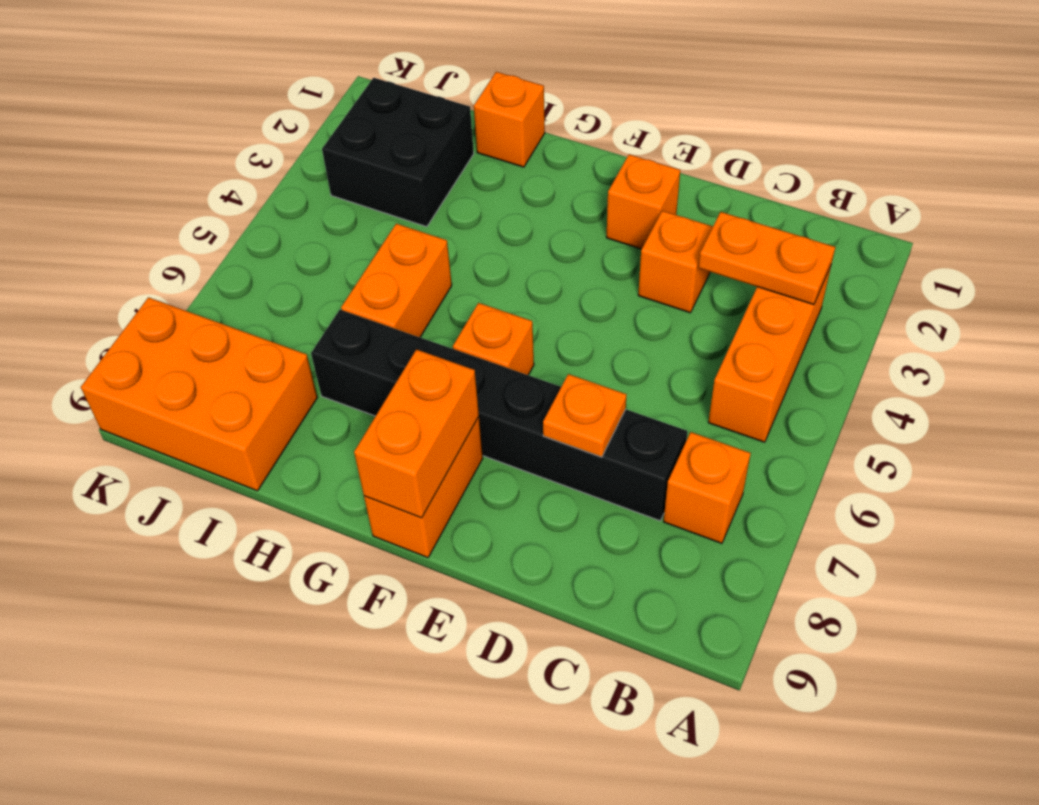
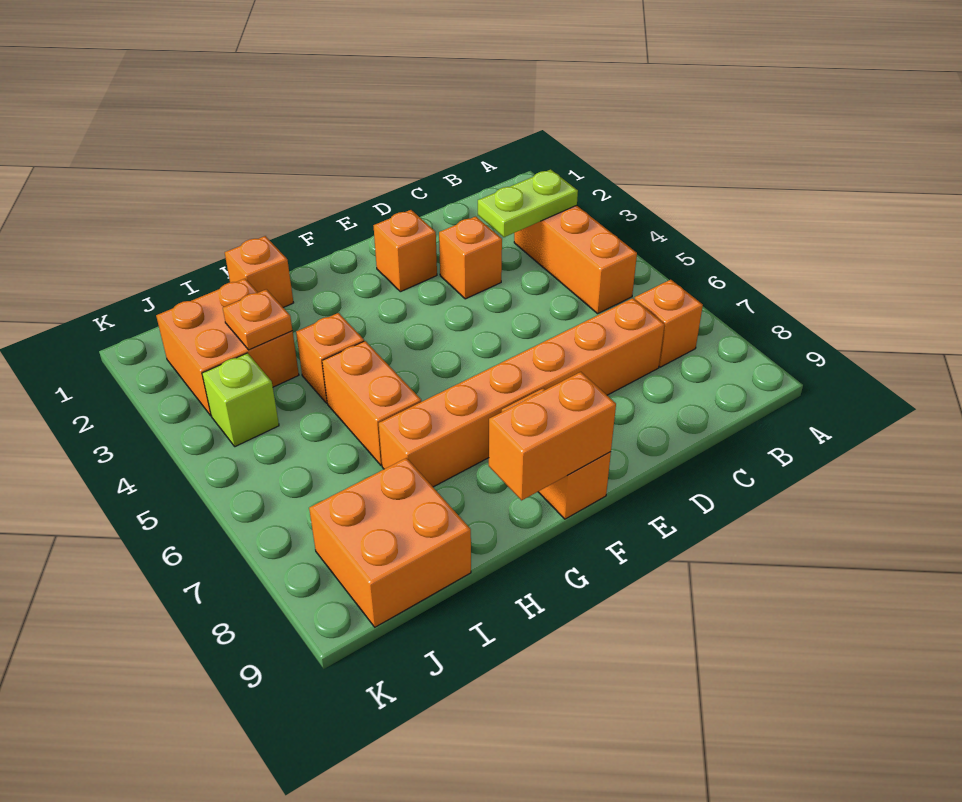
orange plate B3:C3 level 2 -> lime plate B3:C3 level 2
black brick C7:H7 level 1 -> orange brick C7:H7 level 1
orange plate D7 level 2 -> orange plate I3 level 2
orange brick F6 level 1 -> orange brick H4 level 1
orange brick F8:F9 level 2 -> orange brick F9:G9 level 2
black brick I2:J3 level 1 -> orange brick I2:J3 level 1
orange brick I8:K9 level 1 -> orange brick I8:J9 level 1
none -> lime brick J4 level 1

